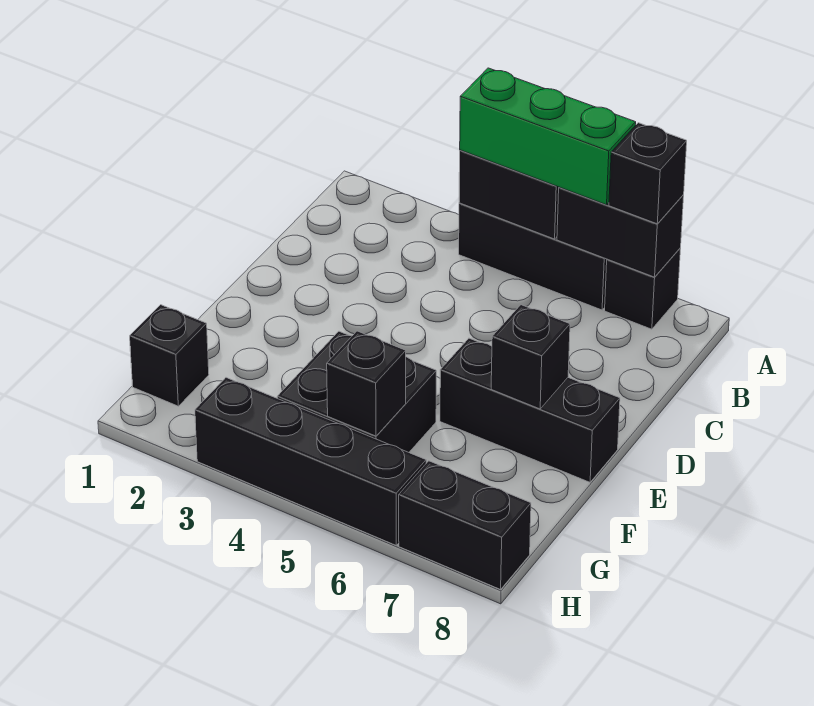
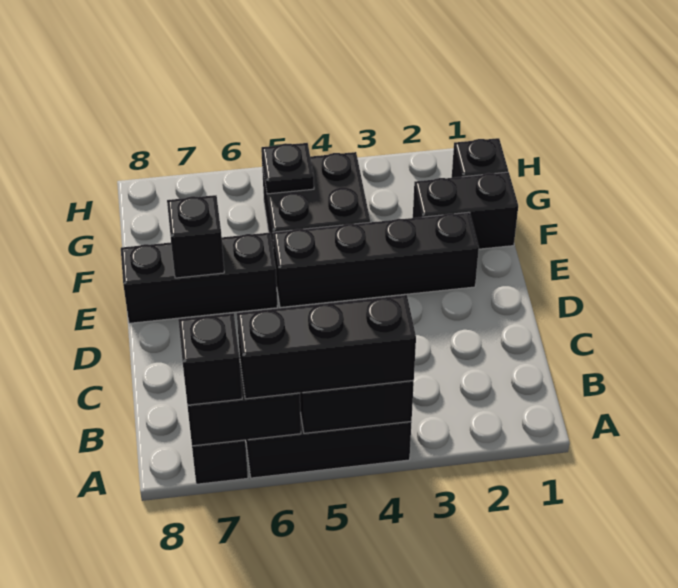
green brick A4:A6 level 3 -> black brick A4:A6 level 3
black brick G5 level 2 -> black plate G5 level 2
black brick H3:H6 level 1 -> black brick E2:E5 level 1
black brick H7:H8 level 1 -> black brick F1:F2 level 1

